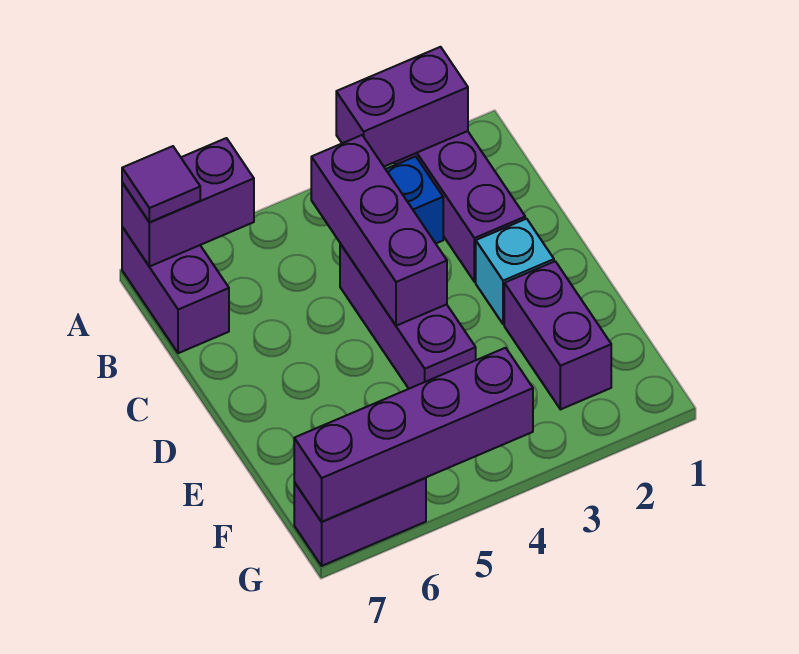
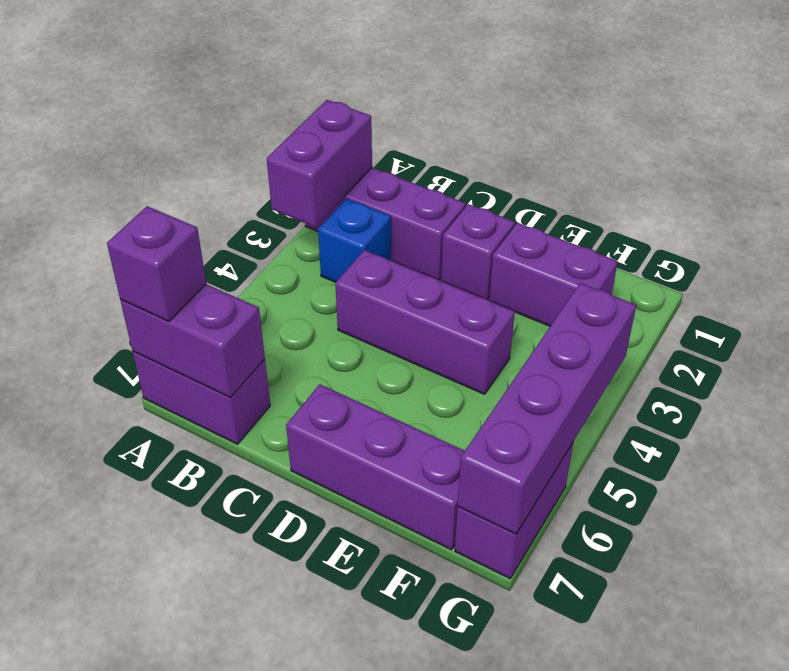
purple brick A6:A7 level 2 -> purple brick A7:B7 level 2
purple tile A7 level 3 -> purple brick A7 level 3
purple brick B4:D4 level 2 -> purple brick D7:F7 level 1
cyan brick D2 level 1 -> purple brick D2 level 1

